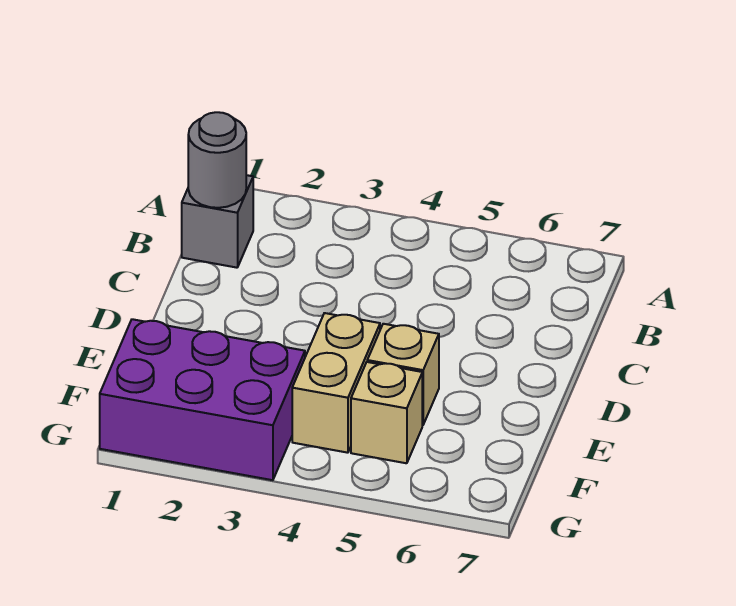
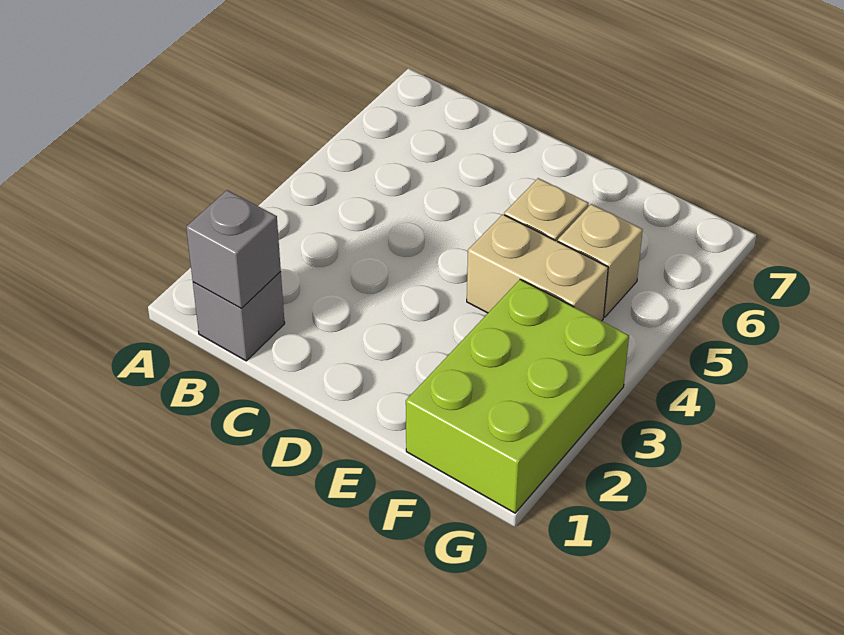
grey round brick B1 level 2 -> grey brick B1 level 2
purple brick F1:G3 level 1 -> lime brick F1:G3 level 1

